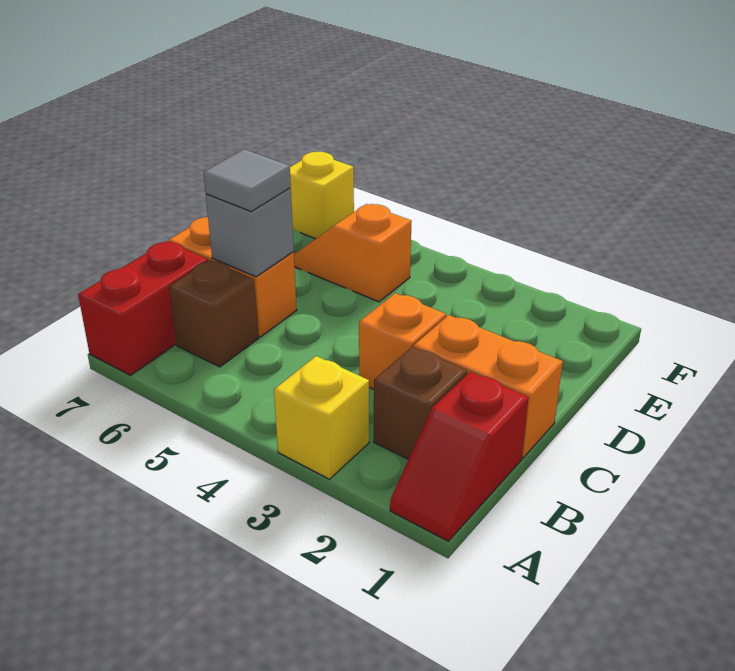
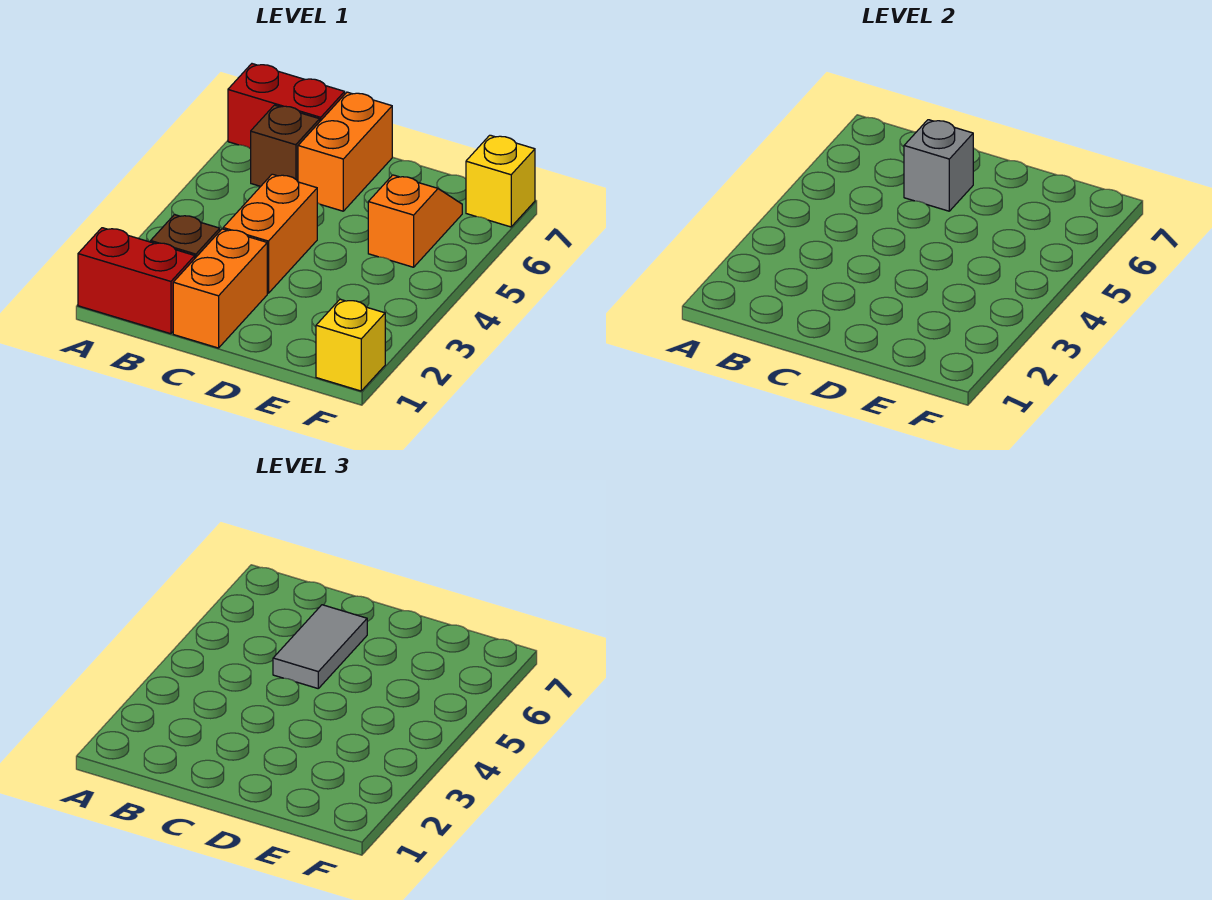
red slope A1:B1 level 1 top B -> red brick A1:B1 level 1
yellow brick A3 level 1 -> yellow brick F1 level 1
orange brick C3 level 1 -> orange brick C3:C4 level 1
grey tile C6 level 3 -> grey tile C5:C6 level 3

